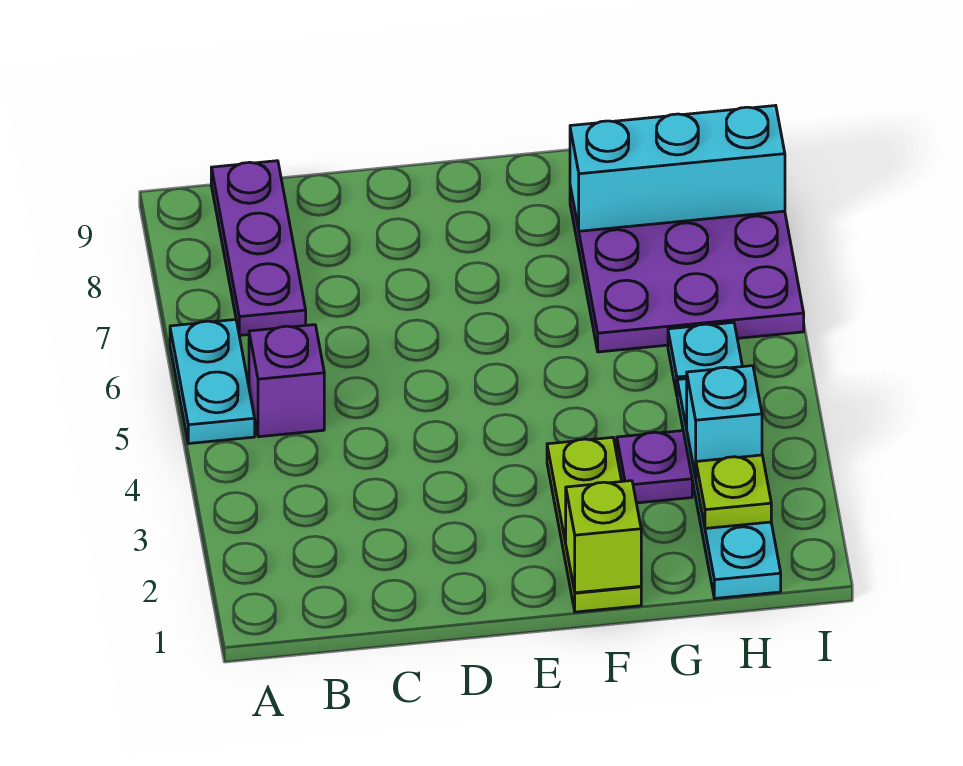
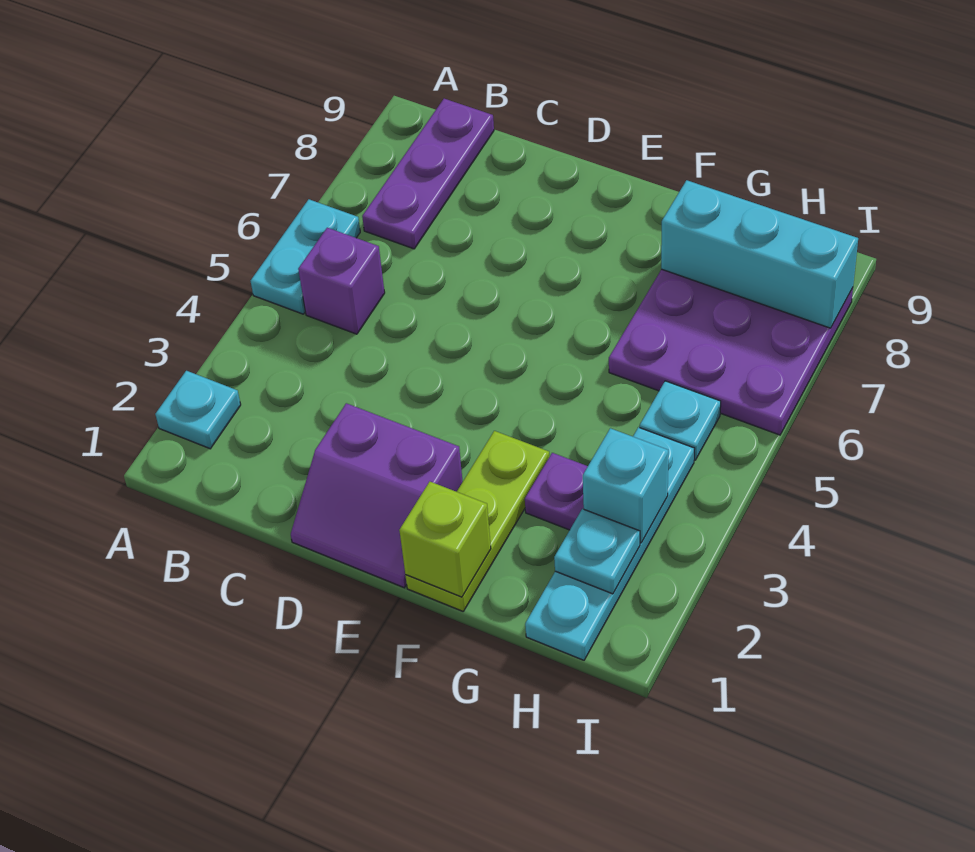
none -> cyan plate A2 level 1
none -> purple slope D1:E2 level 1 top 2
lime plate H2 level 2 -> cyan plate H2 level 2

